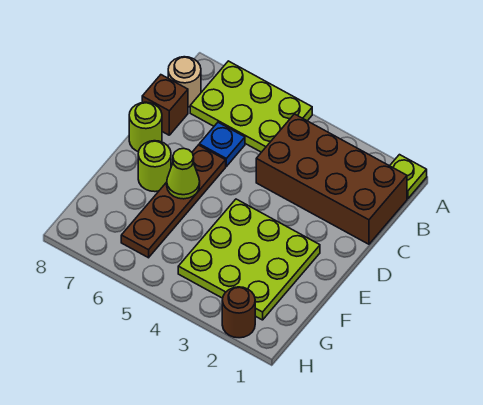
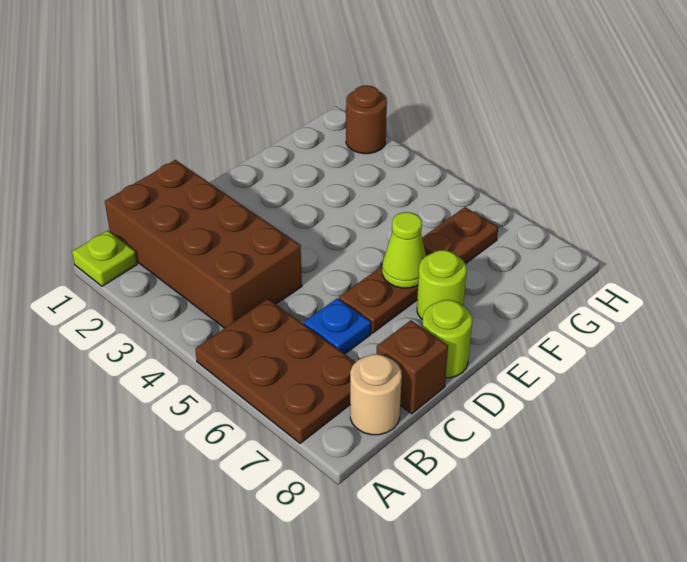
lime plate A5:B7 level 1 -> brown plate A5:B7 level 1
lime plate E2:G4 level 1 -> none

